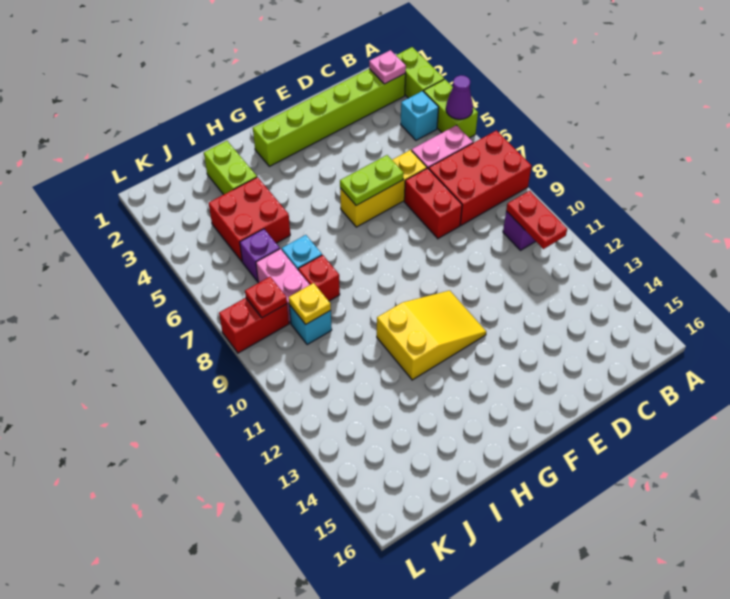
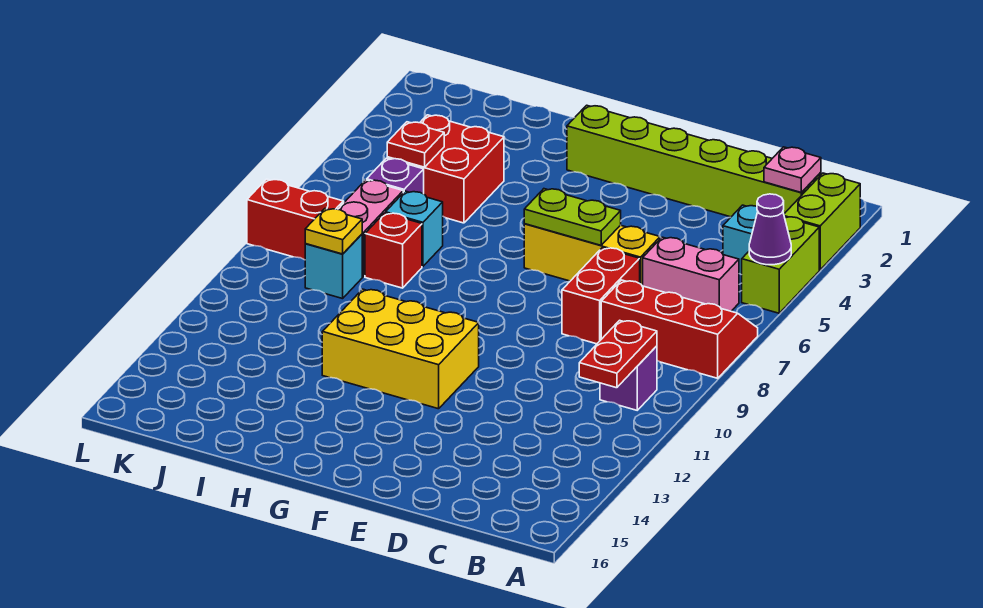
red brick A7:C8 level 1 -> red slope A7:C8 level 1 top 8
yellow slope F11:H12 level 1 top H -> yellow brick F11:H12 level 1
lime brick I2:I3 level 1 -> none
red plate K8 level 2 -> red plate J5 level 2

